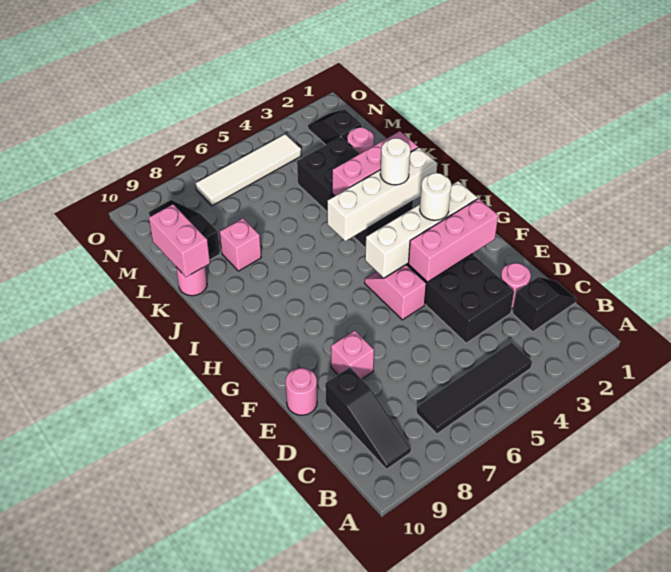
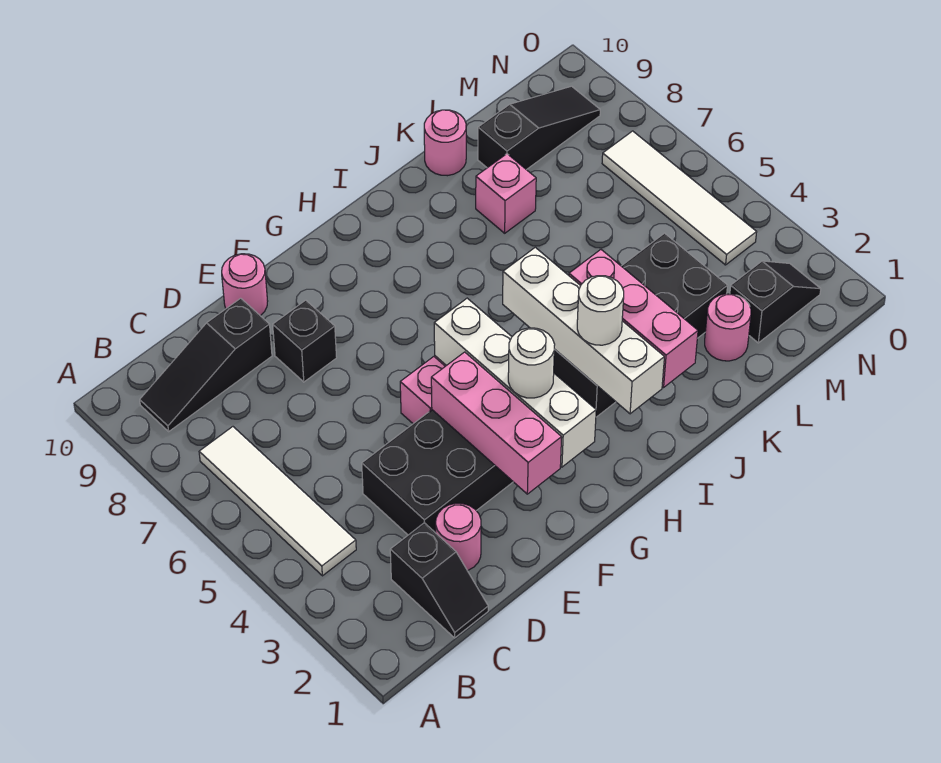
black tile B4:B7 level 1 -> white tile B4:B7 level 1
pink brick E8 level 1 -> black brick E8 level 1
pink brick K10:L10 level 2 -> none

